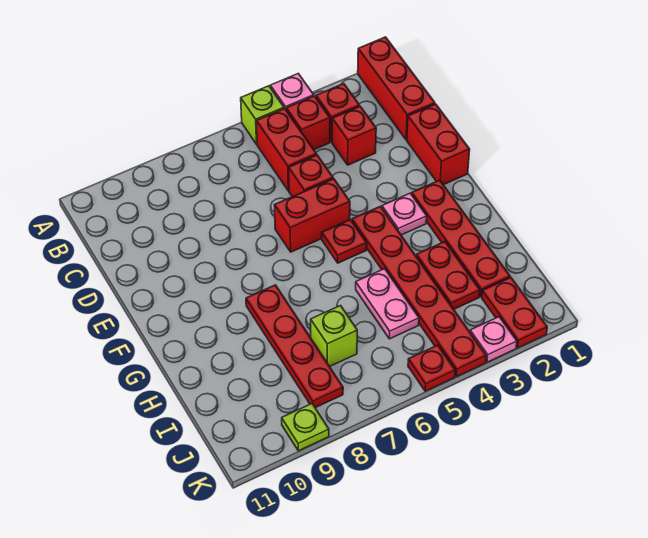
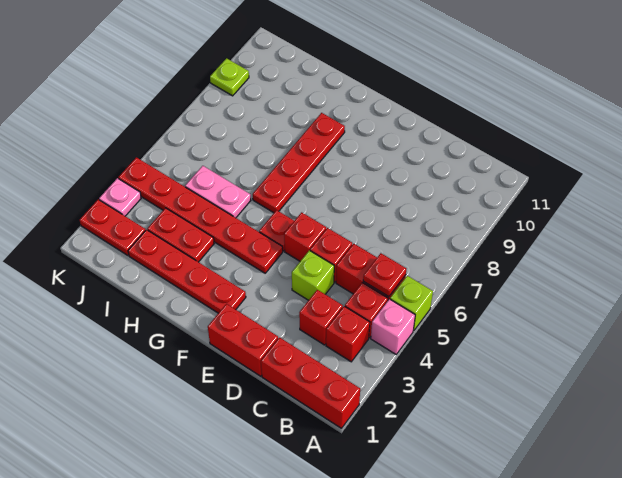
red brick E5:E6 level 1 -> red brick E5 level 1
pink plate F3 level 1 -> none
red plate G8:J8 level 1 -> red plate G6:G9 level 1
lime brick I7 level 1 -> lime brick D4 level 1
red plate K5 level 1 -> red plate B5 level 2

